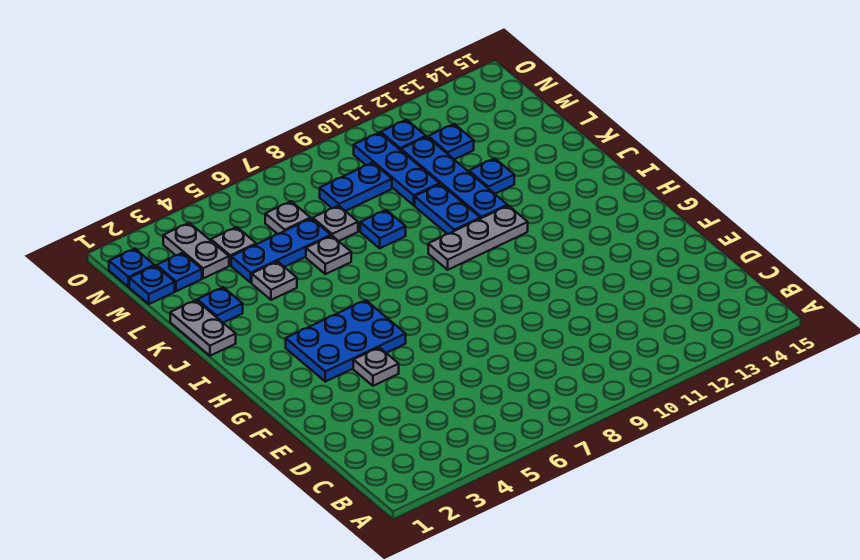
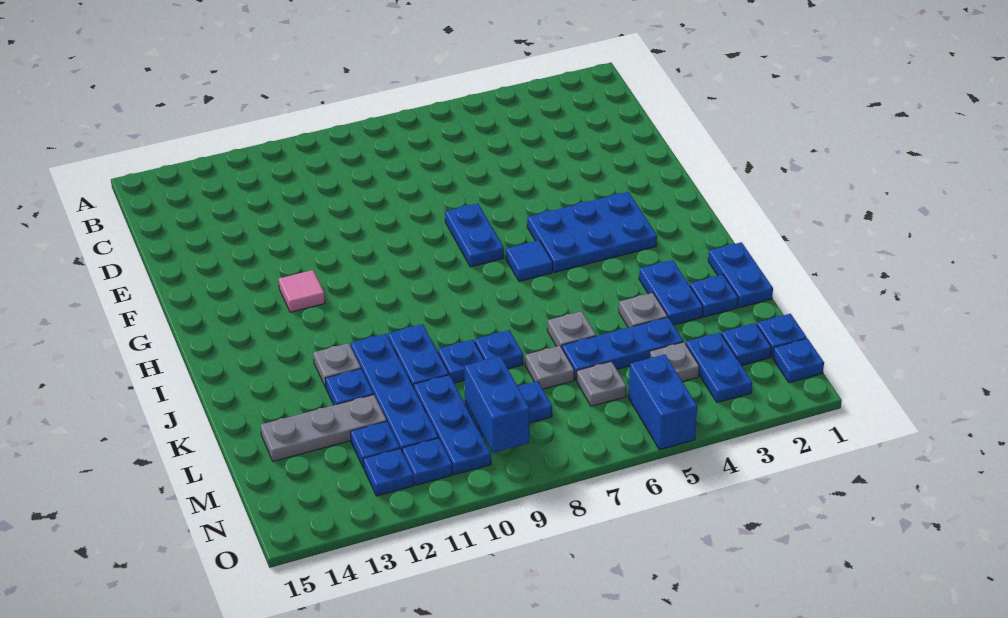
grey plate F4 level 1 -> grey plate J12 level 1
none -> blue plate F7:G7 level 1
none -> pink tile G12 level 1
none -> blue tile H6 level 1
grey plate I9:I11 level 1 -> grey plate L12:L14 level 1
grey plate J1:K1 level 1 -> blue plate J1:K1 level 1
none -> blue plate J3:K3 level 1
none -> blue plate K9 level 1
grey plate M3:N3 level 1 -> blue plate M3:N3 level 1
none -> blue brick M9:N9 level 2
none -> blue brick N5:O5 level 1
none -> blue plate N12 level 1

